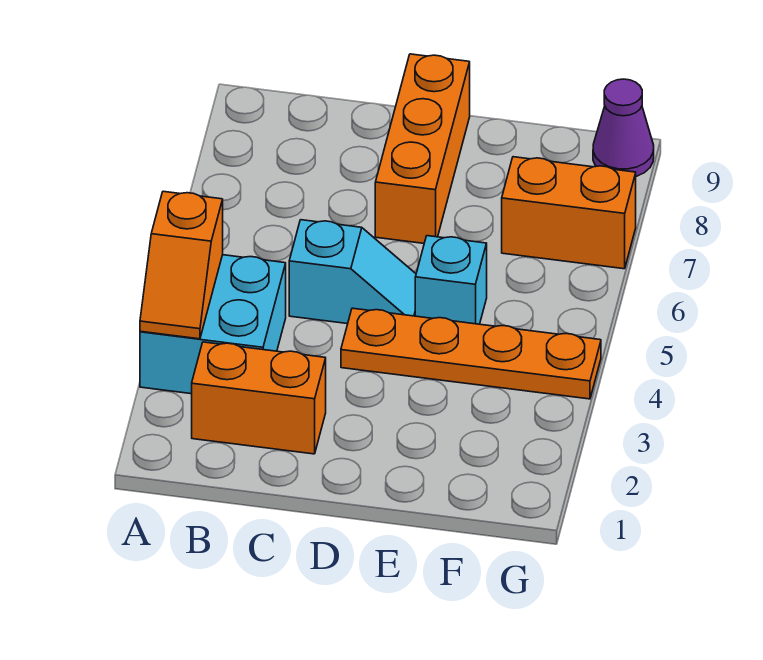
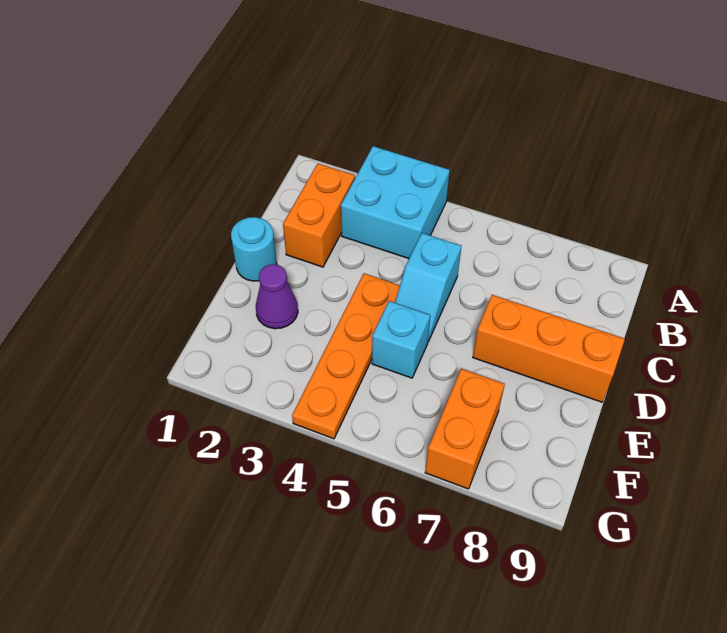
orange slope A3:A4 level 2 top 4 -> none
none -> cyan round brick D1 level 1
purple cone G9 level 1 -> purple cone E2 level 1

